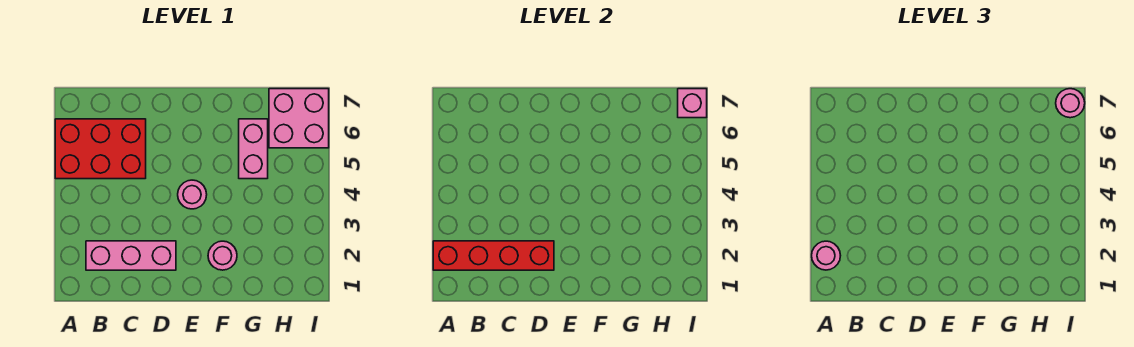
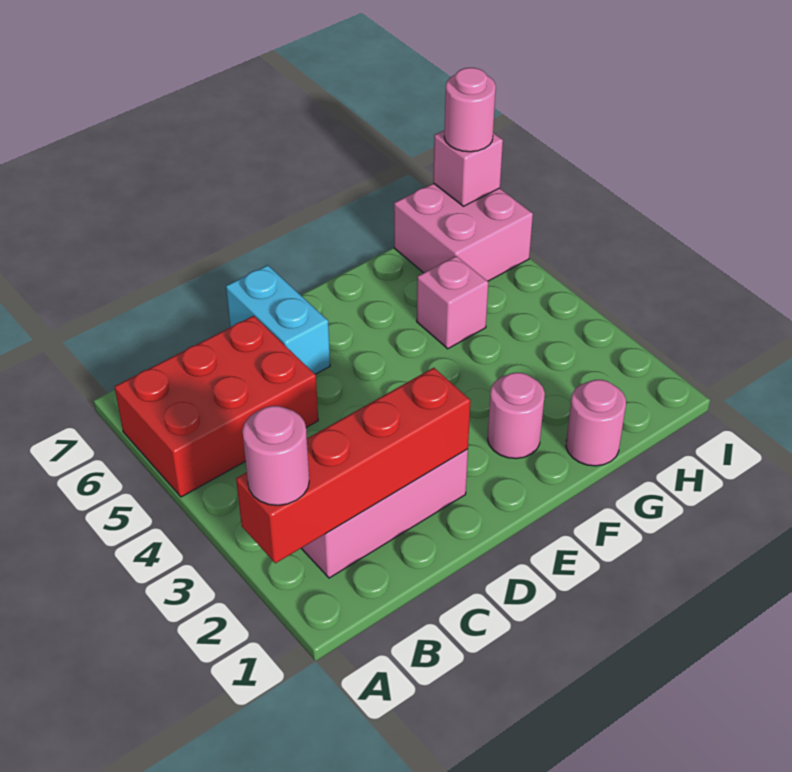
none -> cyan brick D6:D7 level 1
pink round brick E4 level 1 -> pink round brick G1 level 1
pink brick G5:G6 level 1 -> pink brick G5 level 1

